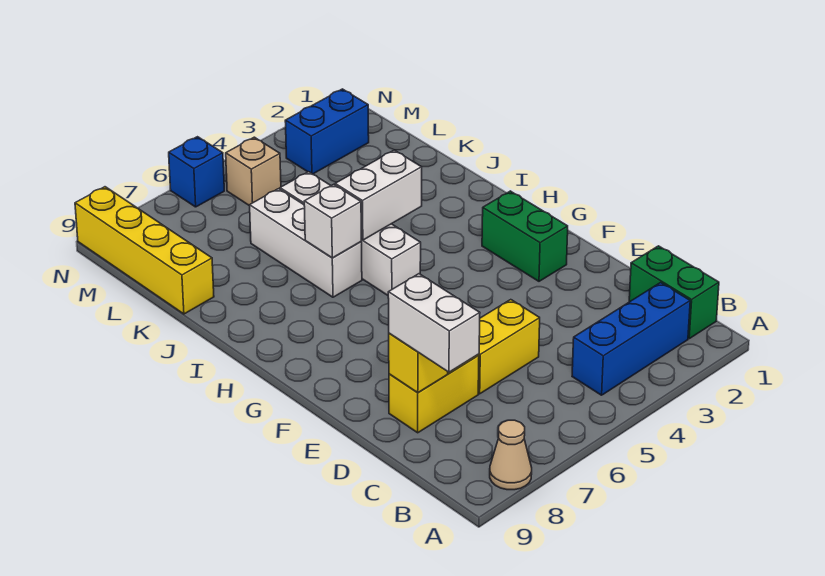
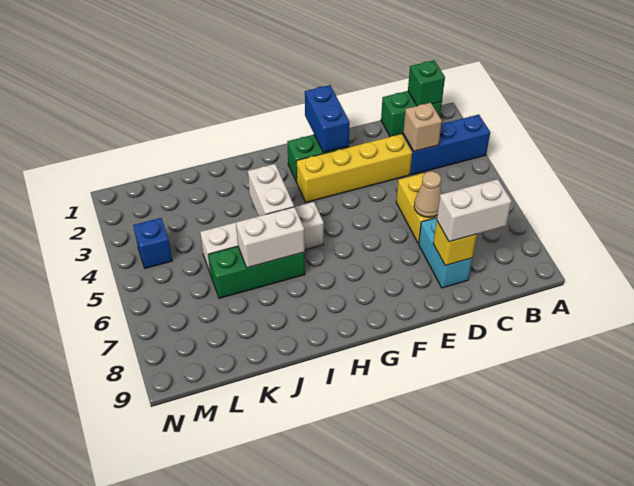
tan cone A8 level 1 -> tan cone D6 level 2
none -> green brick B1 level 2
blue brick B2:B4 level 1 -> blue brick A3:C3 level 1
yellow brick D7:D8 level 1 -> cyan brick D7:D8 level 1
white brick I6:K6 level 1 -> green brick I6:K6 level 1
white brick I6 level 2 -> white brick I6:J6 level 2
yellow brick K9:N9 level 1 -> yellow brick D3:G3 level 1
blue brick M2:M3 level 1 -> blue brick F1:F2 level 2
tan brick M5 level 1 -> tan brick C3 level 2
blue brick N6 level 1 -> blue brick M4 level 1

